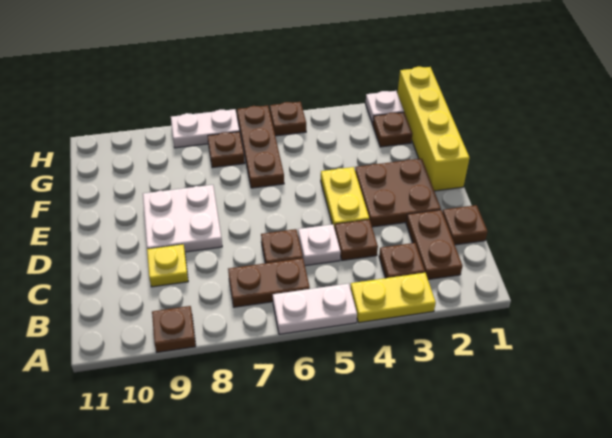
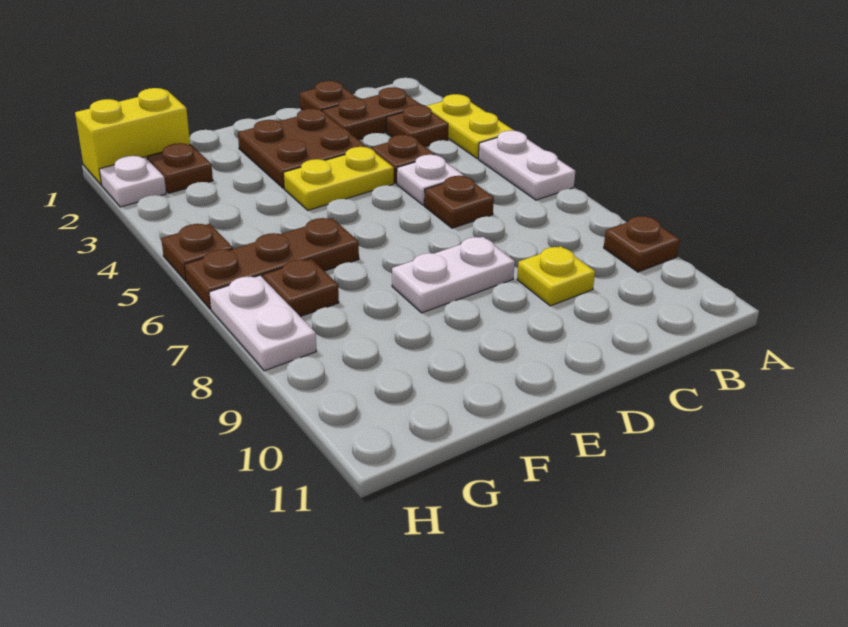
brown plate B6:B7 level 1 -> none
white plate D8:E9 level 1 -> white plate D8:E8 level 1
yellow brick E1:H1 level 1 -> yellow brick G1:H1 level 1

